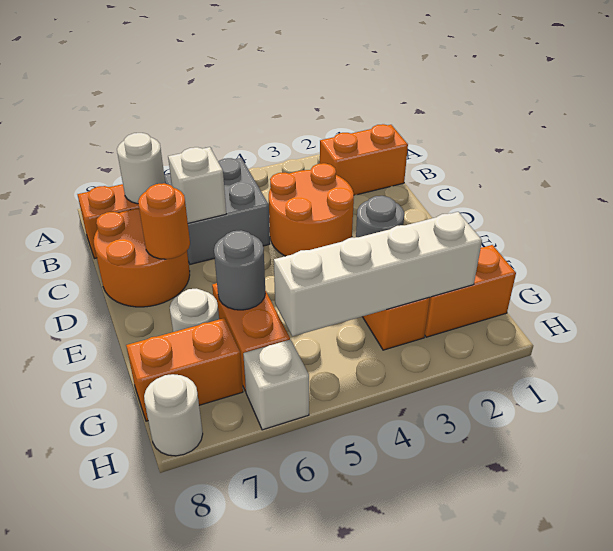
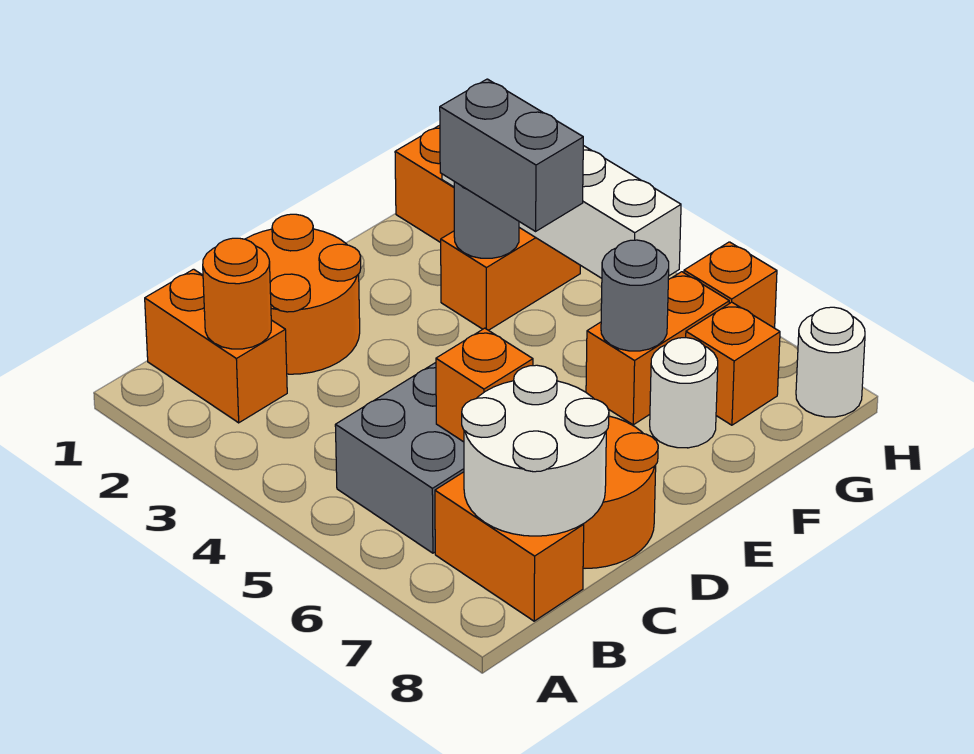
white round brick B7 level 2 -> white round brick B7:C8 level 2
orange round brick C3:D4 level 1 -> orange round brick C1:D2 level 1
white brick C6 level 2 -> orange brick C6 level 2
orange round brick D7 level 2 -> orange round brick B2 level 2
none -> grey brick F3:F4 level 3
orange brick G7:G8 level 1 -> orange brick G7 level 1
white brick H6 level 1 -> orange brick H6 level 1

